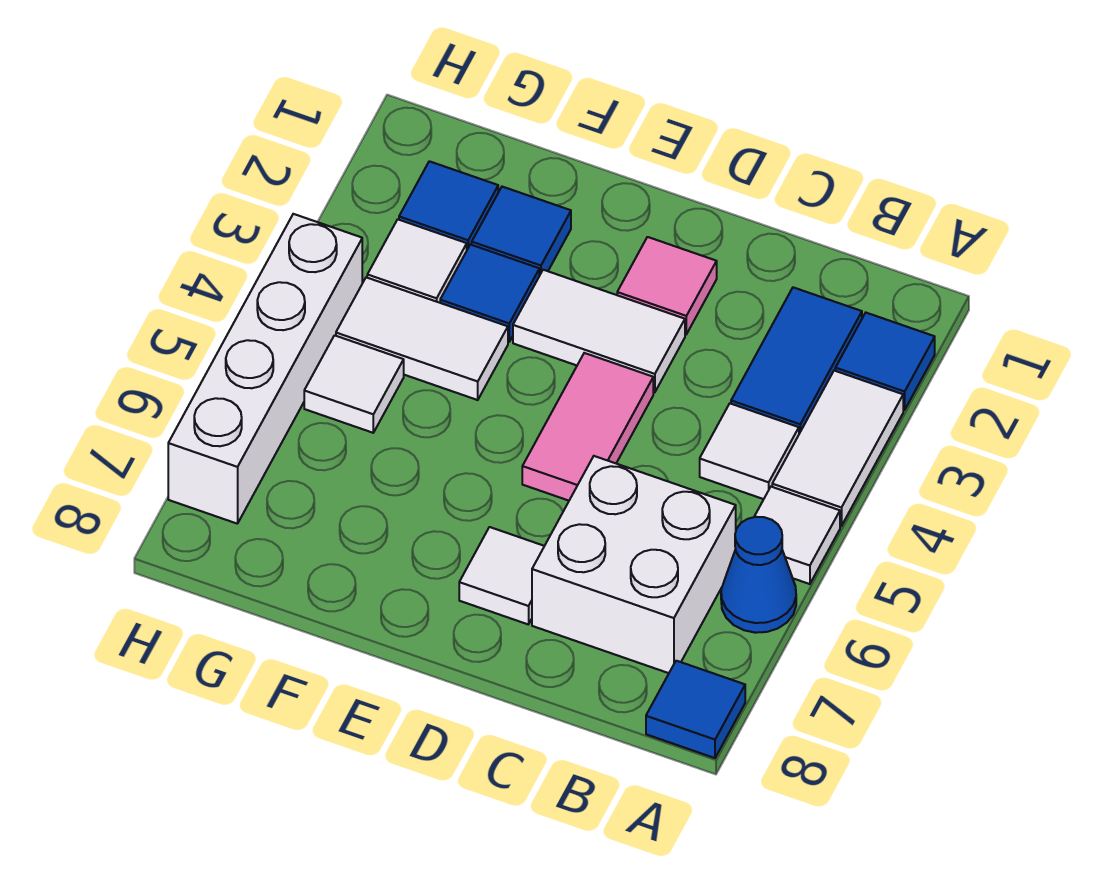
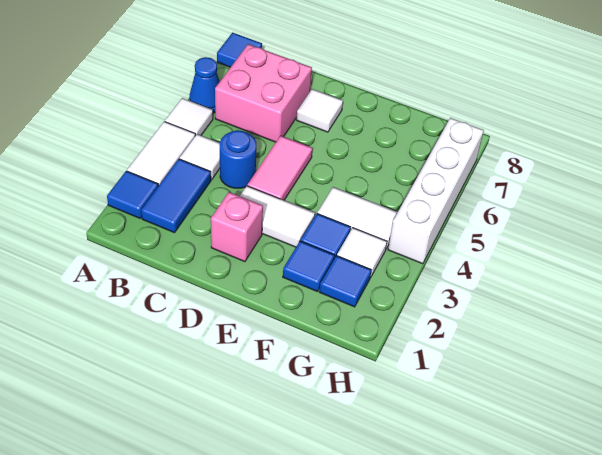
white brick B6:C7 level 1 -> pink brick B6:C7 level 1
none -> blue round brick C4 level 1
pink tile D2 level 1 -> pink brick D2 level 1
white tile G5 level 1 -> none

